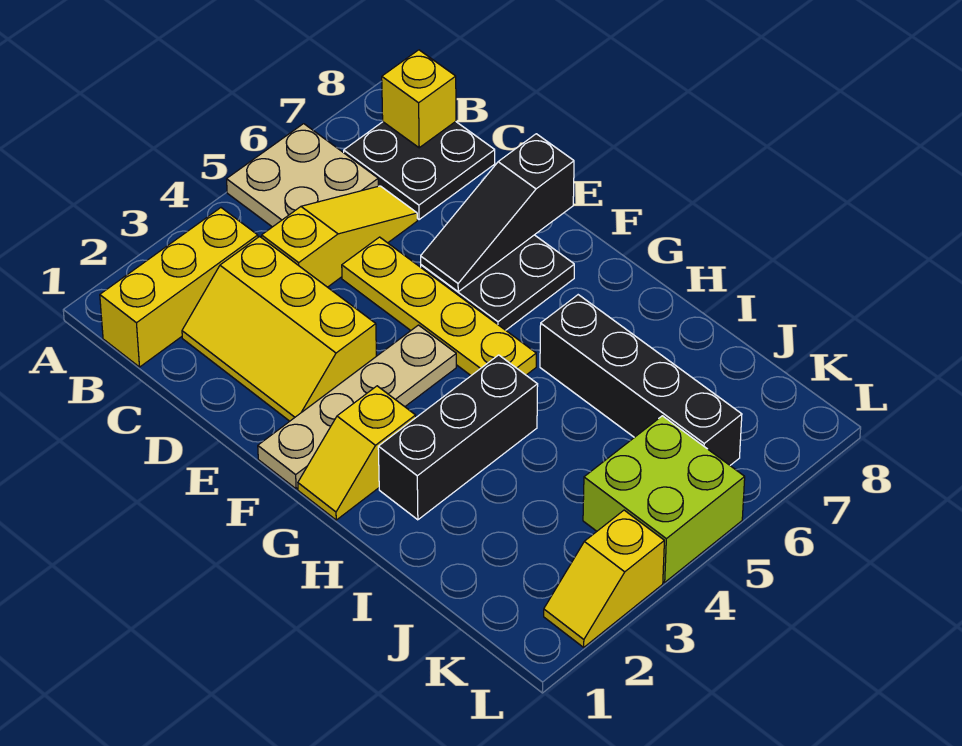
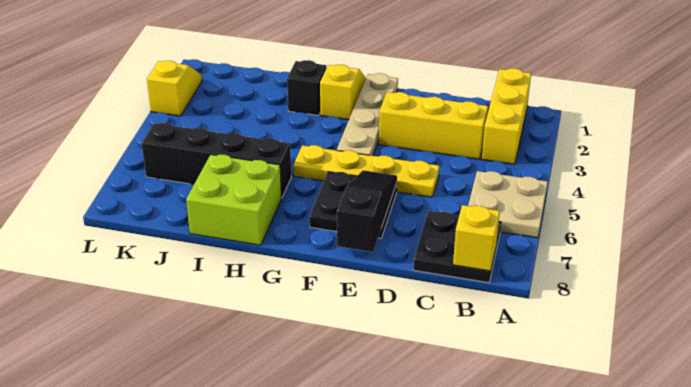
yellow slope C4:C6 level 1 top 4 -> none
black brick H2:H4 level 1 -> black brick H2 level 1
lime brick K4:L5 level 1 -> lime brick H7:I8 level 1

